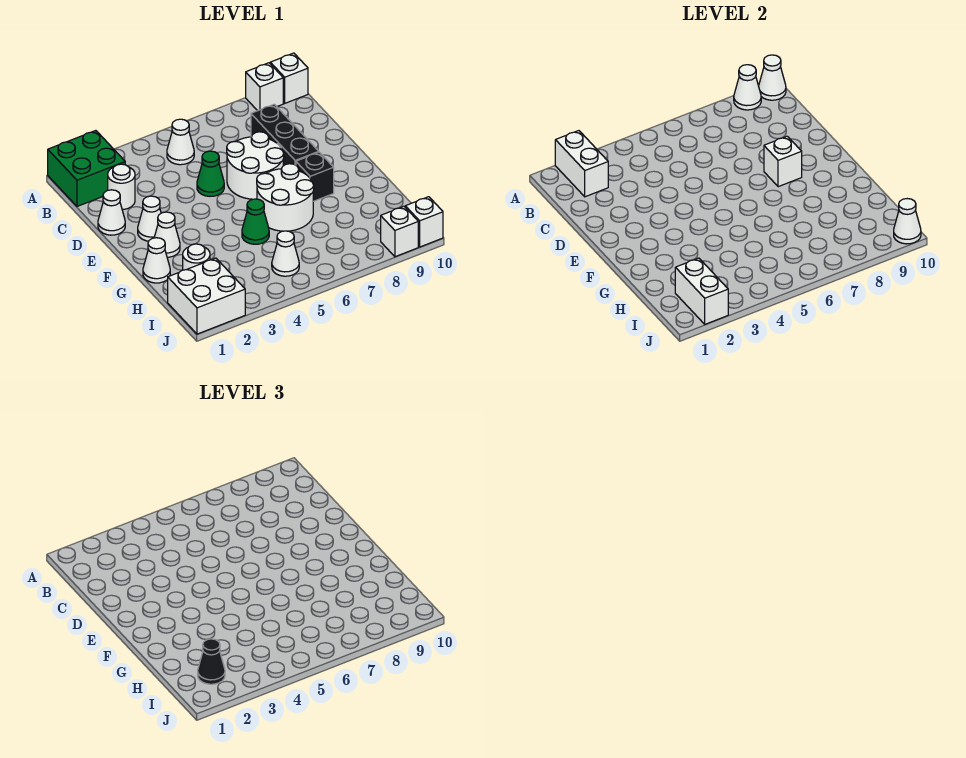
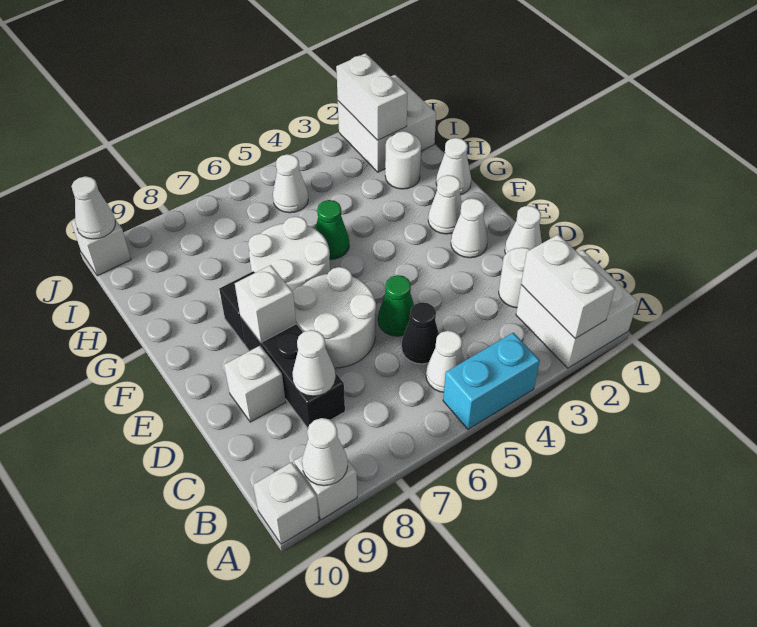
green brick A1:B2 level 1 -> white brick A1:B2 level 1
none -> cyan brick A4:A5 level 1
white cone A10 level 2 -> white cone C8 level 2
black cone I2 level 3 -> black cone C5 level 1
white brick J9 level 1 -> white brick D9 level 1

